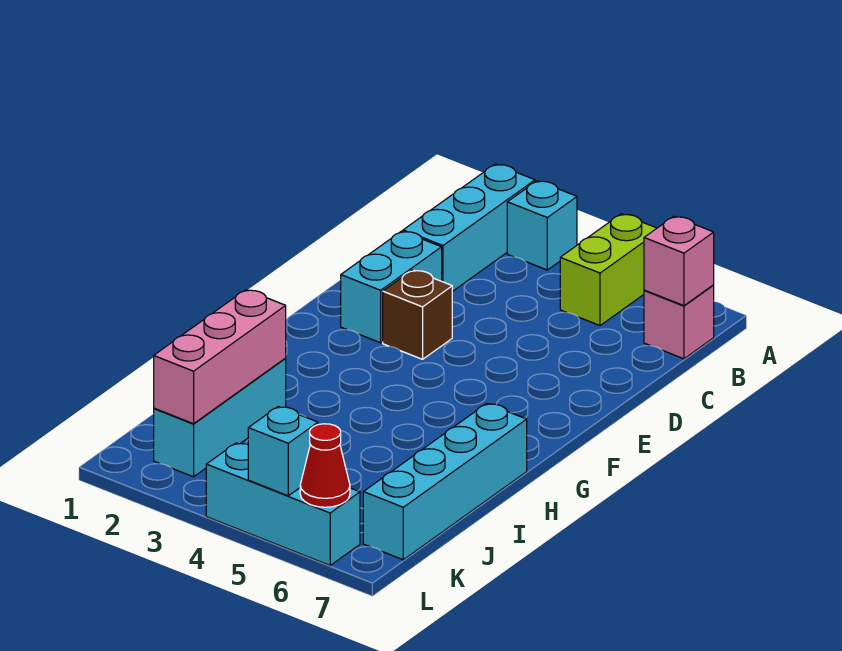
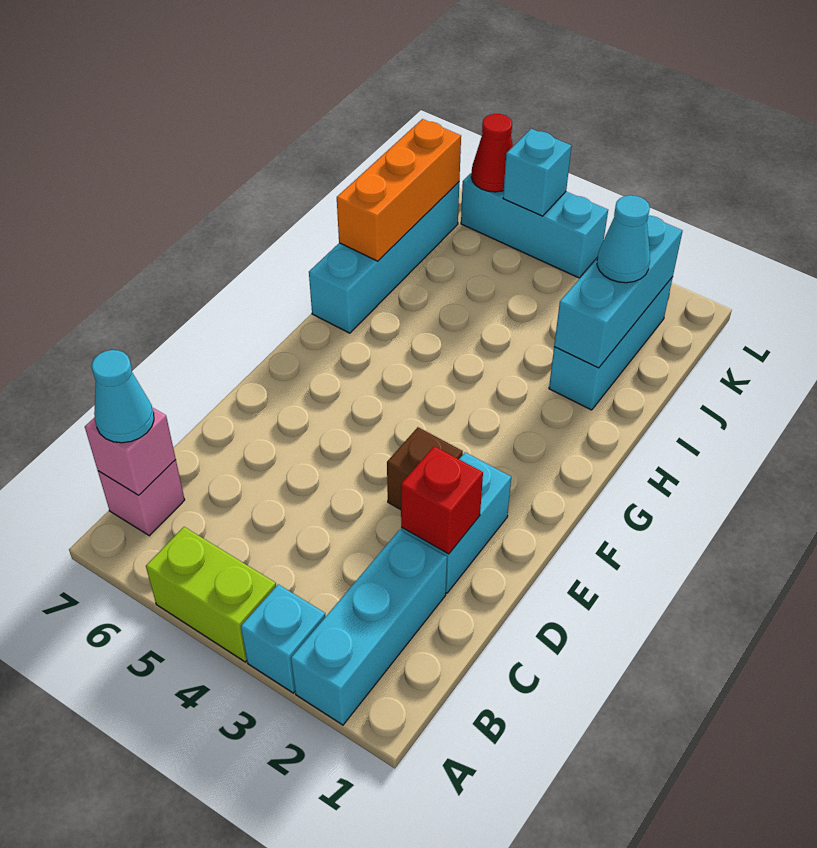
lime brick A5:B5 level 1 -> lime brick A4:A5 level 1
none -> cyan cone B7 level 3
none -> red brick D2 level 2
pink brick I2:K2 level 2 -> cyan brick I2:K2 level 2
none -> orange brick I7:K7 level 2
none -> cyan cone J2 level 3

